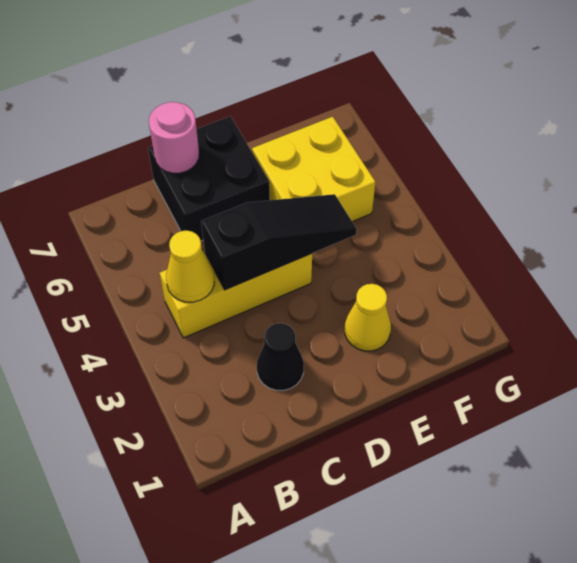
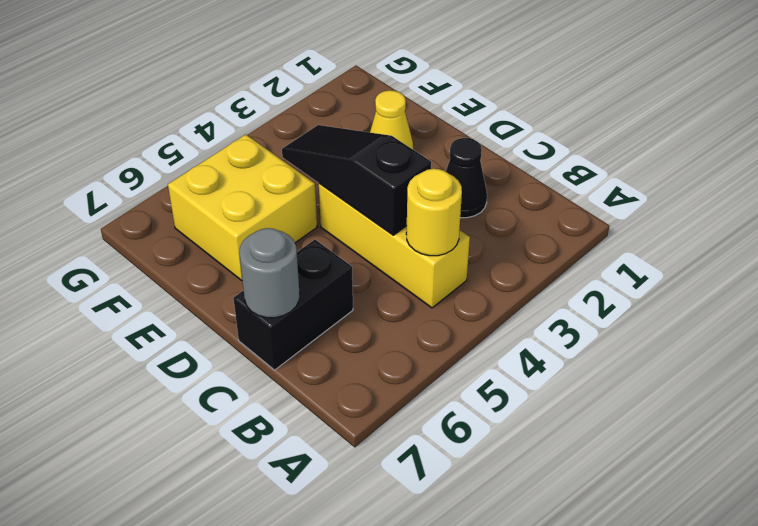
yellow cone B4 level 2 -> yellow round brick B4 level 2
black brick C6:D7 level 1 -> black brick C6:C7 level 1
pink round brick C7 level 2 -> grey round brick C7 level 2

